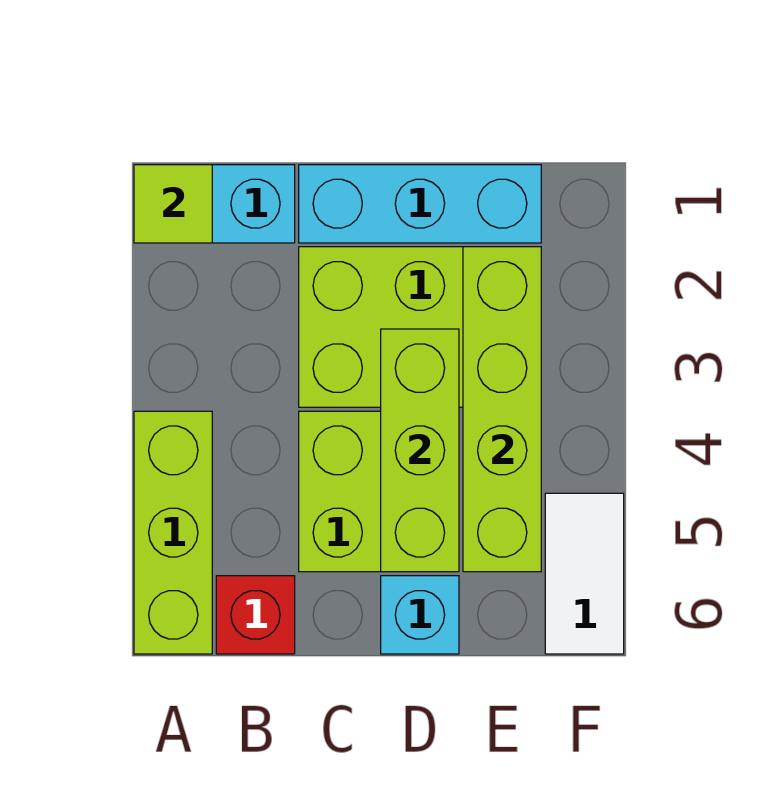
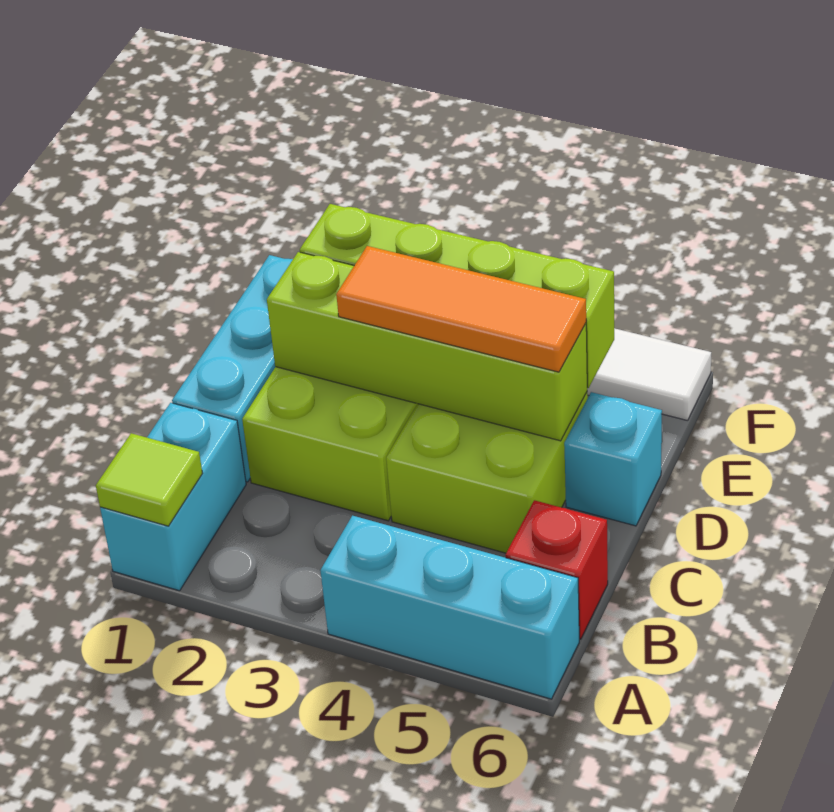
lime brick A4:A6 level 1 -> cyan brick A4:A6 level 1
lime brick D3:D5 level 2 -> lime brick D2:D5 level 2
none -> orange tile D3:D5 level 3

